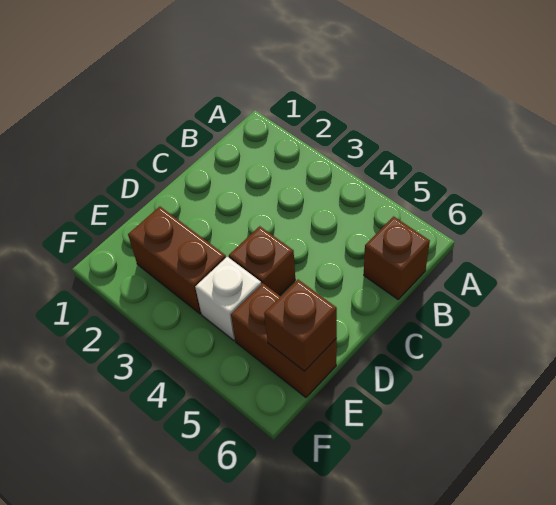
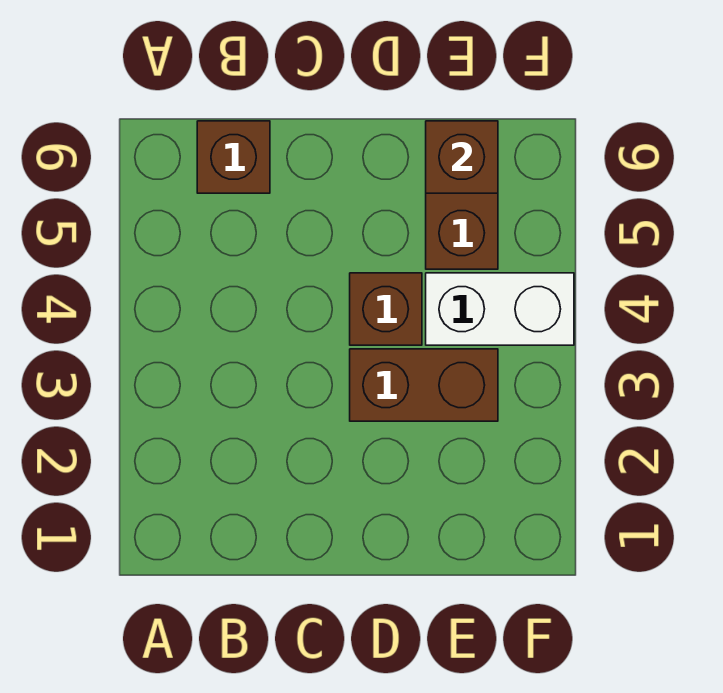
brown brick E2:E3 level 1 -> brown brick D3:E3 level 1
white brick E4 level 1 -> white brick E4:F4 level 1

